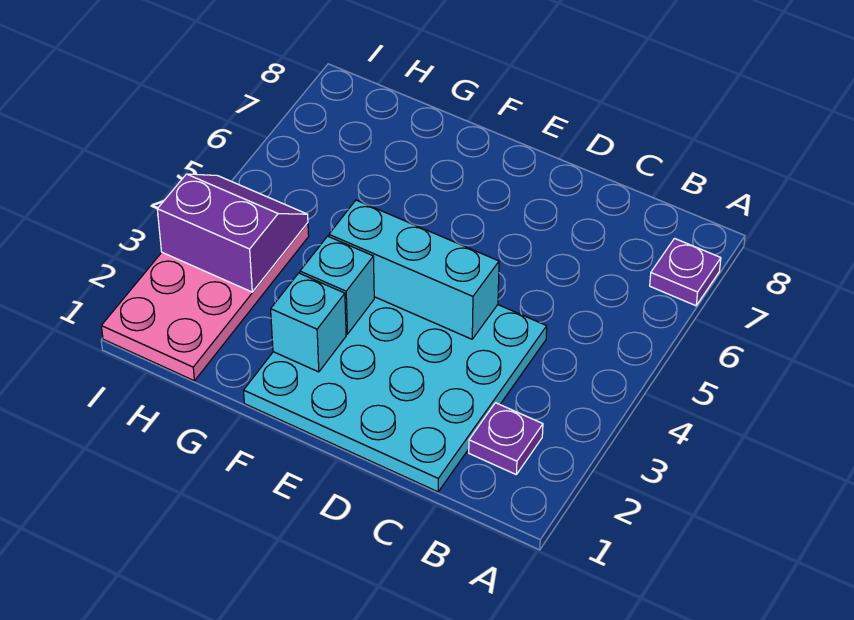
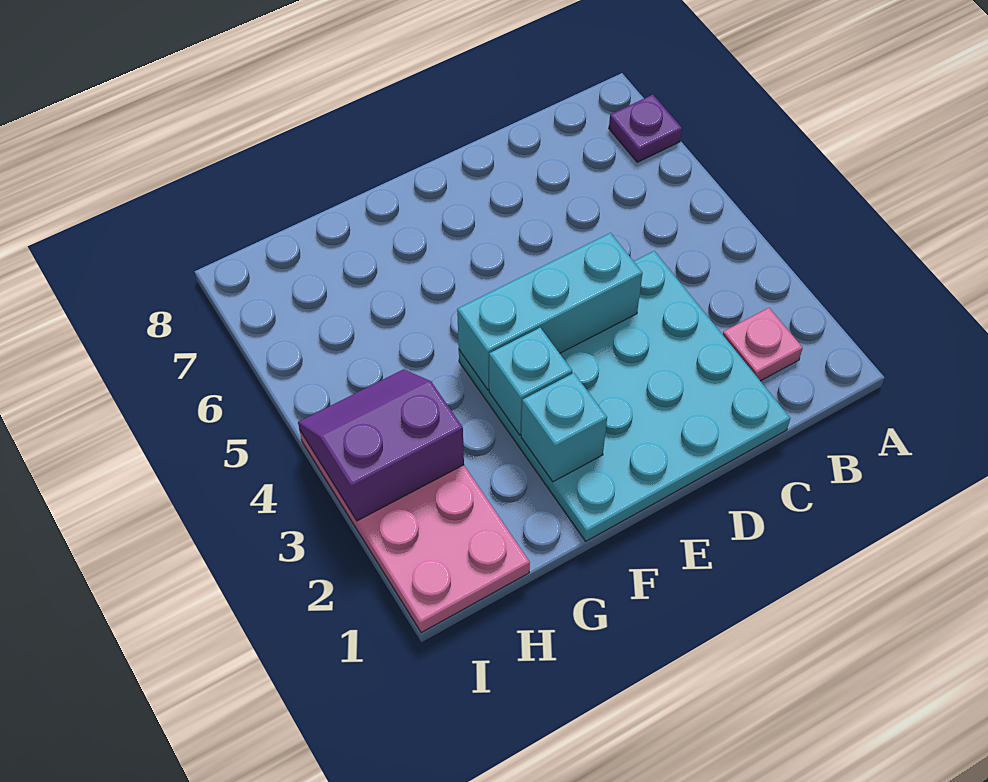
purple plate B2 level 1 -> pink plate B2 level 1

